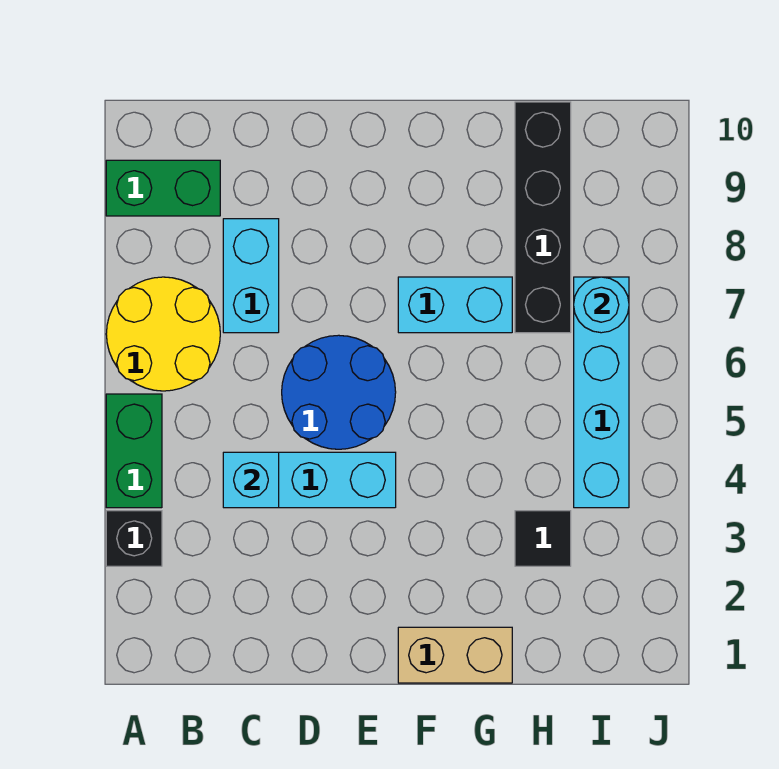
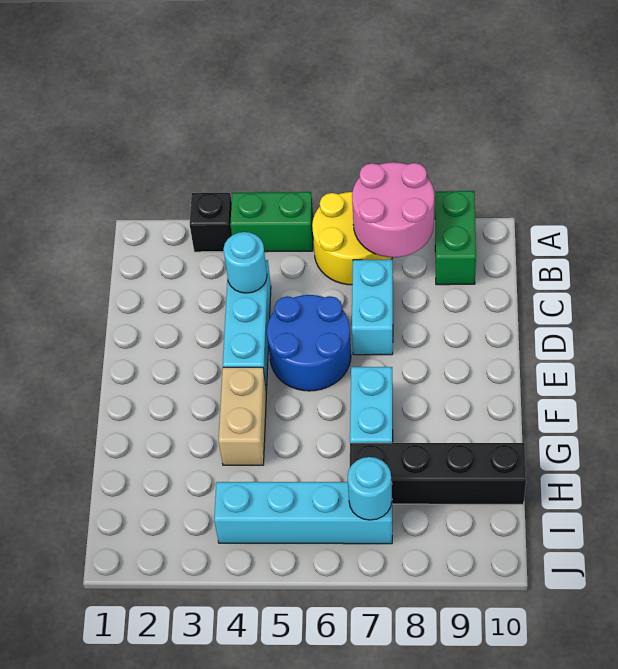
none -> pink round brick A7:B8 level 2
cyan brick C4 level 2 -> cyan round brick C4 level 2
cyan brick C7:C8 level 1 -> cyan brick C7:D7 level 1
tan brick F1:G1 level 1 -> tan brick F4:G4 level 1
black tile H3 level 1 -> none

